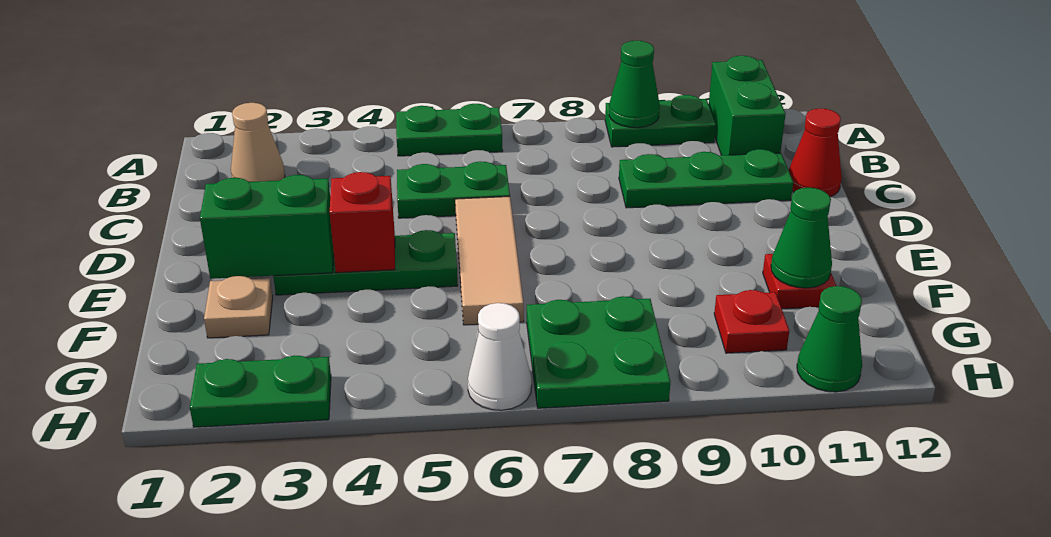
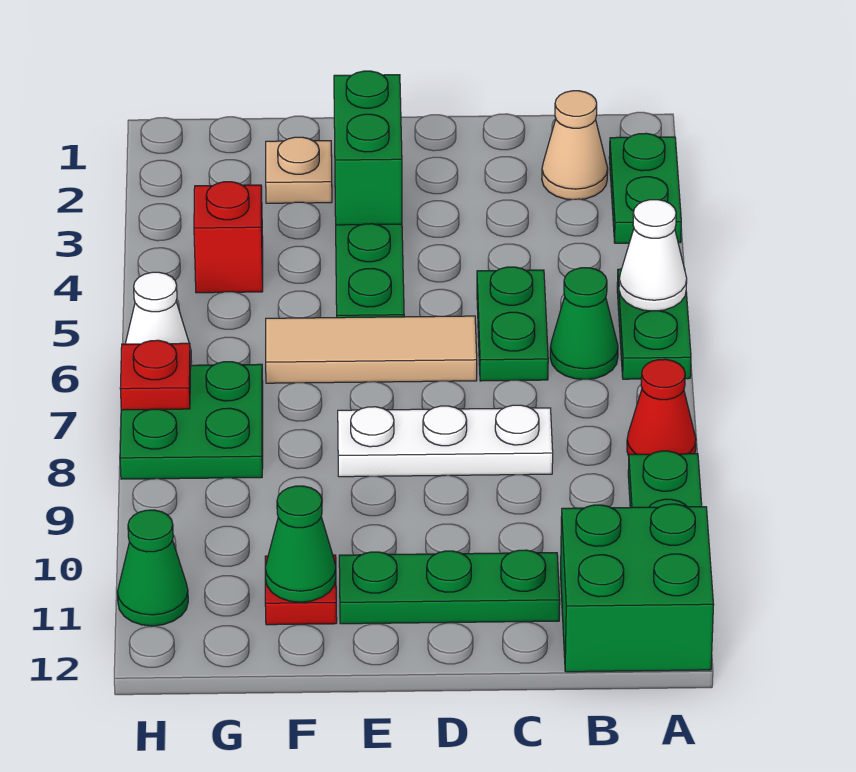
none -> white cone A5 level 2
green cone A9 level 2 -> green cone B6 level 1
green brick A11:B11 level 1 -> green brick A11:B12 level 1
none -> white plate C8:E8 level 1
green plate C9:C11 level 1 -> green plate C11:E11 level 1
red cone C12 level 1 -> red cone A8 level 1
red brick E4 level 2 -> red brick G4 level 1
red plate G10 level 1 -> red plate H7 level 2
green plate H2:H3 level 1 -> green plate A2:A3 level 1

